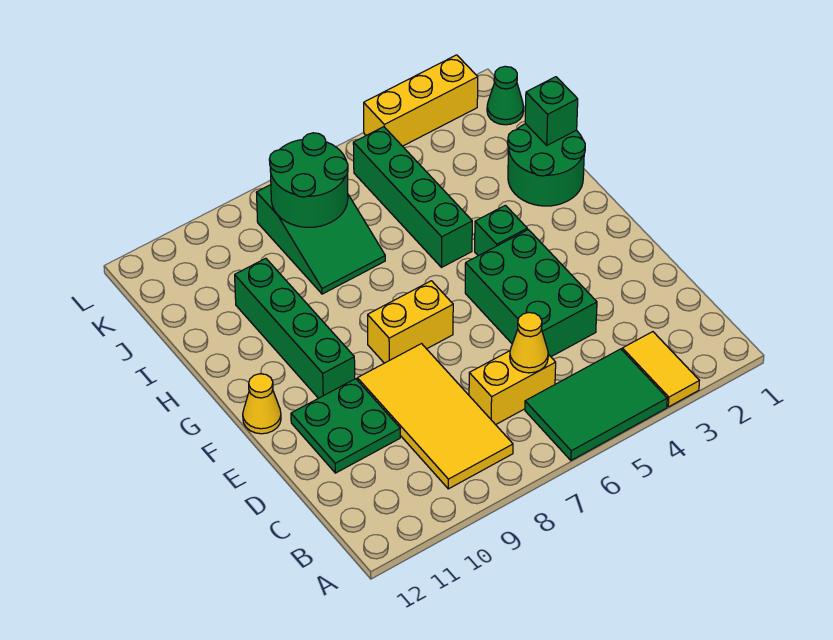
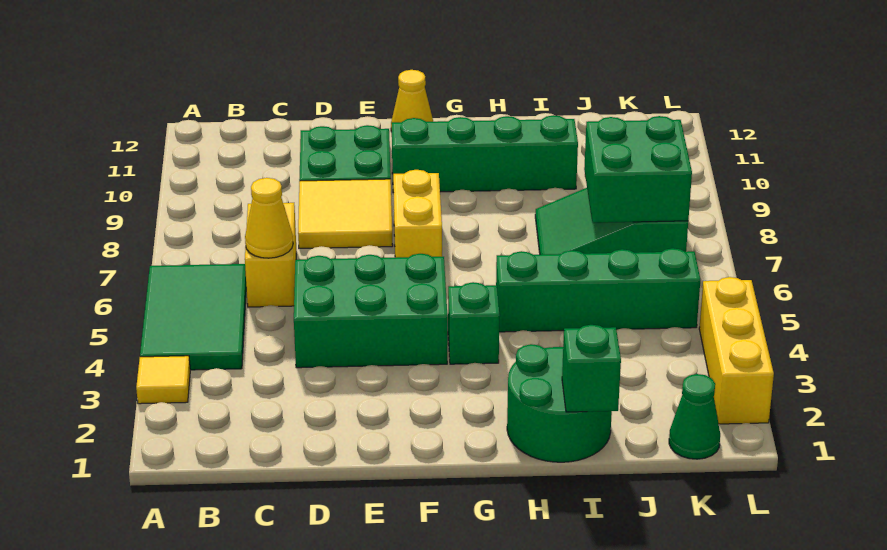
yellow tile A3:B3 level 1 -> yellow tile A3 level 1
yellow tile B8:E9 level 1 -> yellow tile D8:E9 level 1
green round brick J7:K8 level 2 -> green brick J7:K8 level 2

